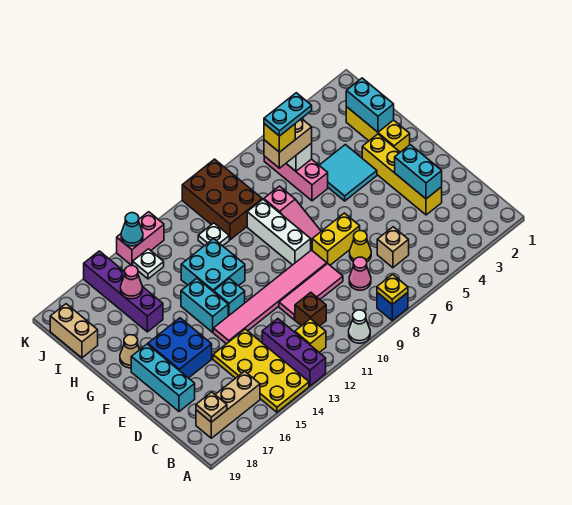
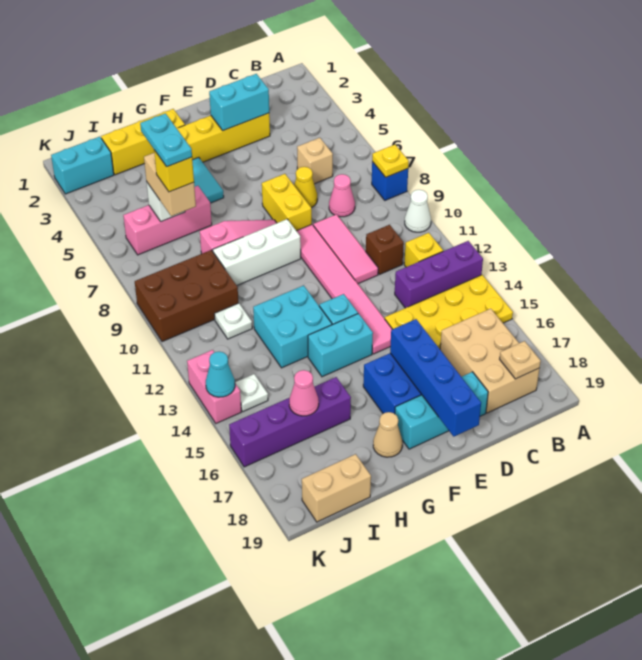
tan brick B16:B18 level 1 -> tan brick B16:C18 level 1
none -> blue brick E16:E19 level 2
cyan brick H2:I2 level 2 -> cyan brick J2:K2 level 1

